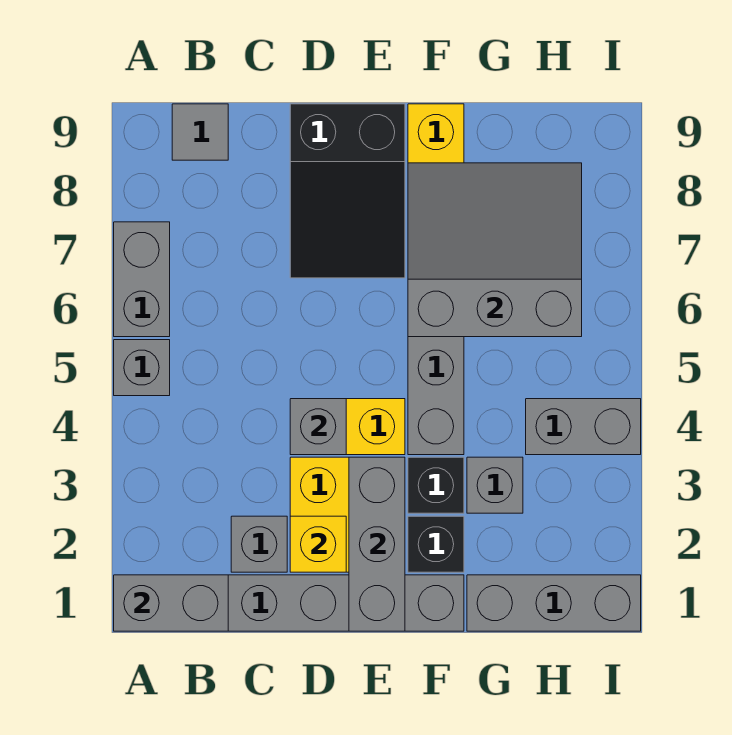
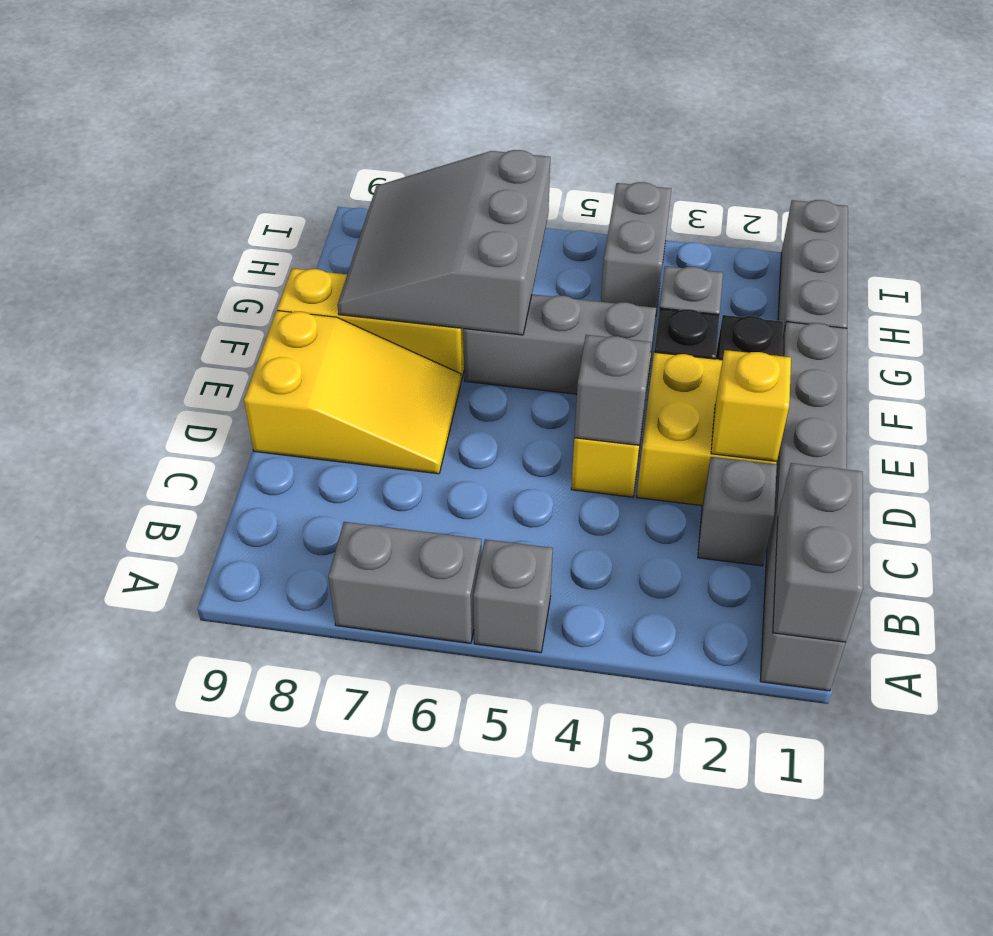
grey tile B9 level 1 -> none
black slope D7:E9 level 1 top 9 -> yellow slope D7:E9 level 1 top 9
grey brick E1:E3 level 2 -> none

